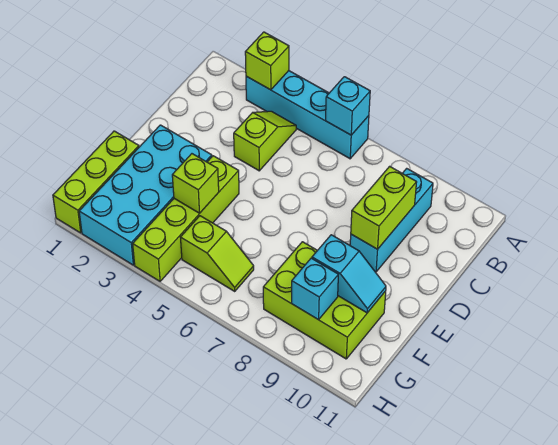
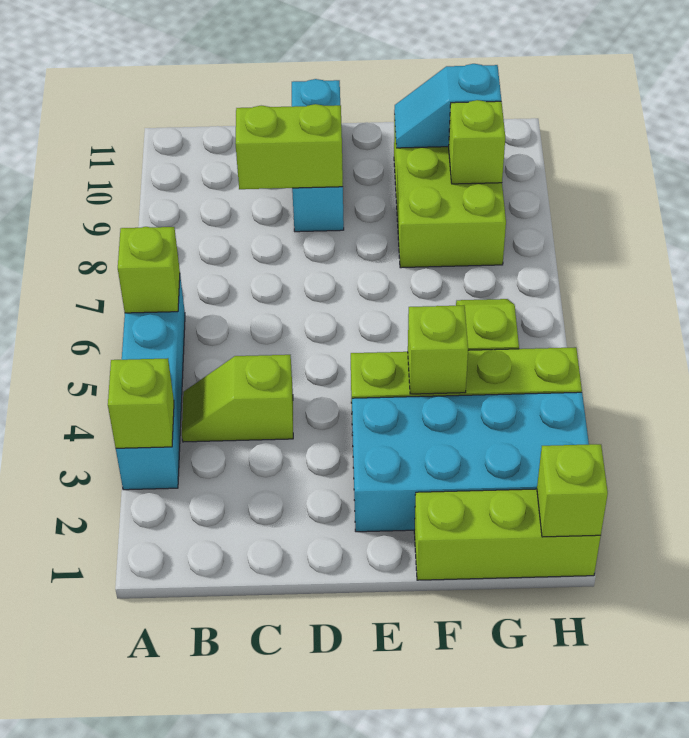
cyan brick A6 level 2 -> lime brick A6 level 2
cyan brick B9:D9 level 1 -> cyan brick D9:D11 level 1
cyan slope F9:F10 level 2 top 9 -> cyan slope F10:G10 level 2 top G
cyan brick G9 level 2 -> lime brick G9 level 2
none -> lime brick H1 level 2

